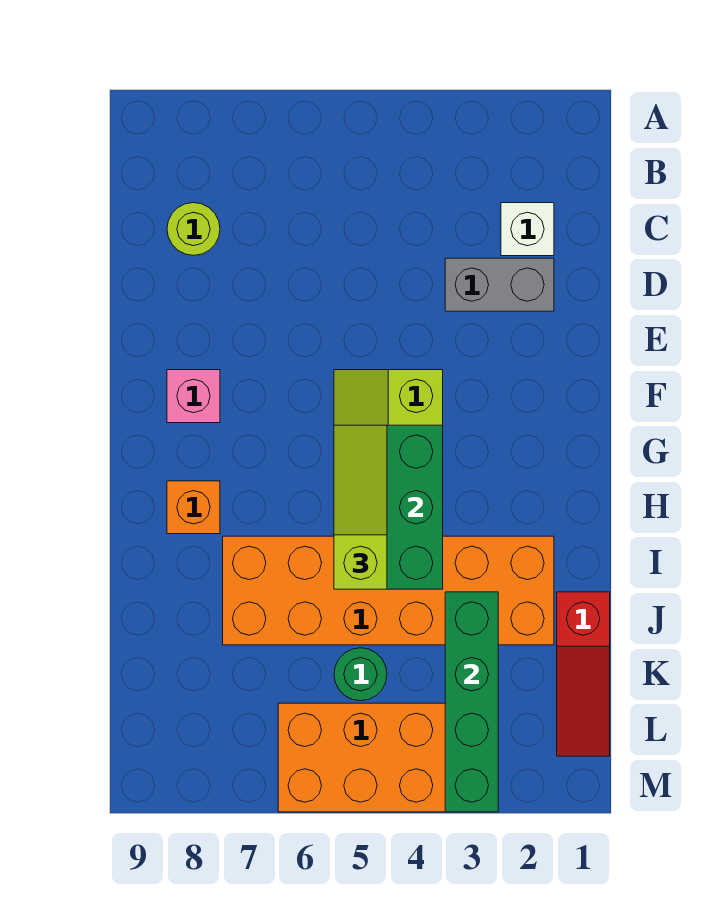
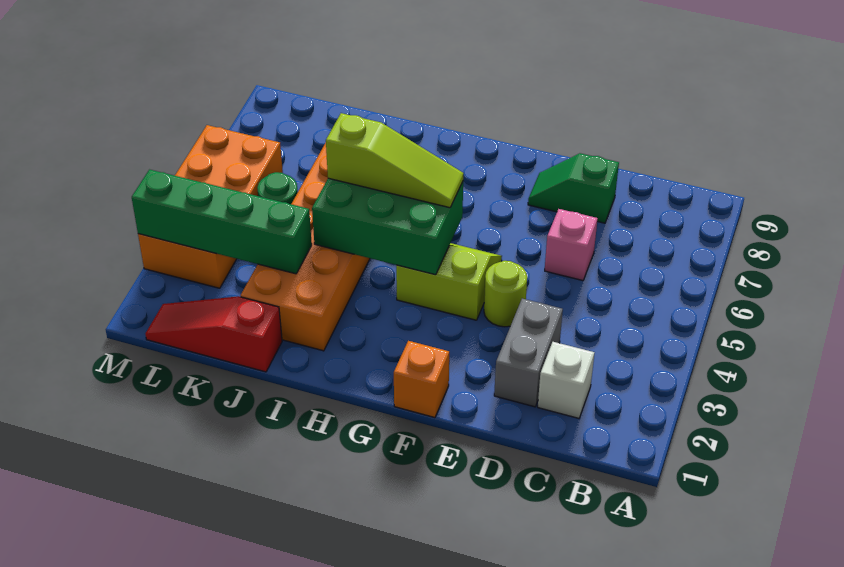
lime round brick C8 level 1 -> lime round brick E4 level 1
none -> green slope D8:E8 level 1 top D
pink brick F8 level 1 -> pink brick D6 level 1
orange brick H8 level 1 -> orange brick F1 level 1

